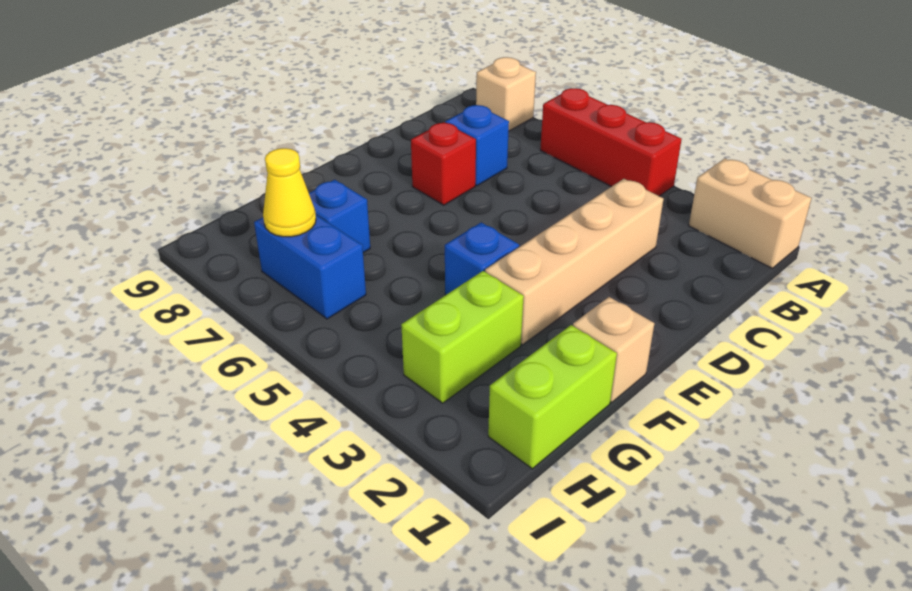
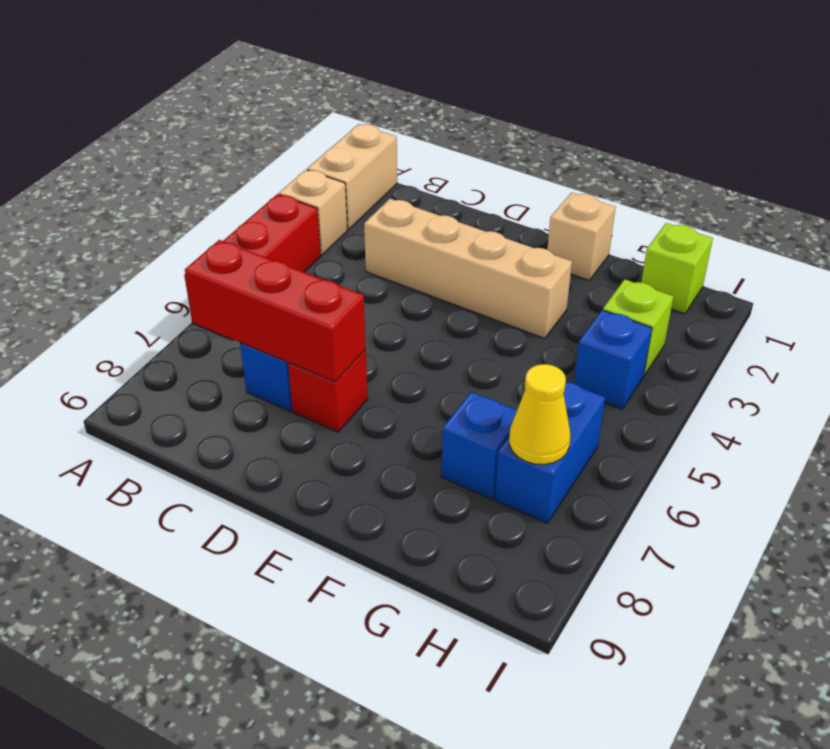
tan brick A8 level 1 -> tan brick A3 level 1
none -> red brick B7:D7 level 2
blue brick F4 level 1 -> blue brick H4 level 1
lime brick G1:H1 level 1 -> lime brick H1 level 1
lime brick G3:H3 level 1 -> lime brick H3 level 1

